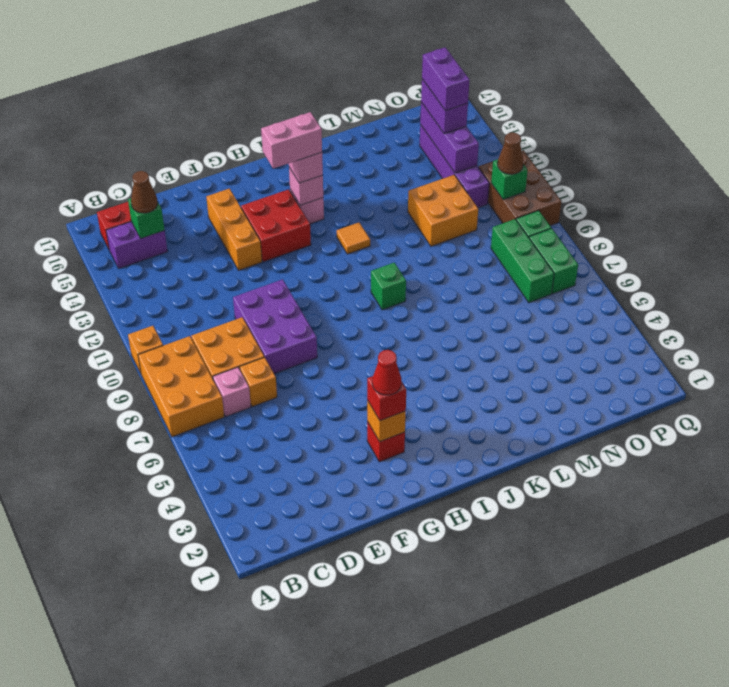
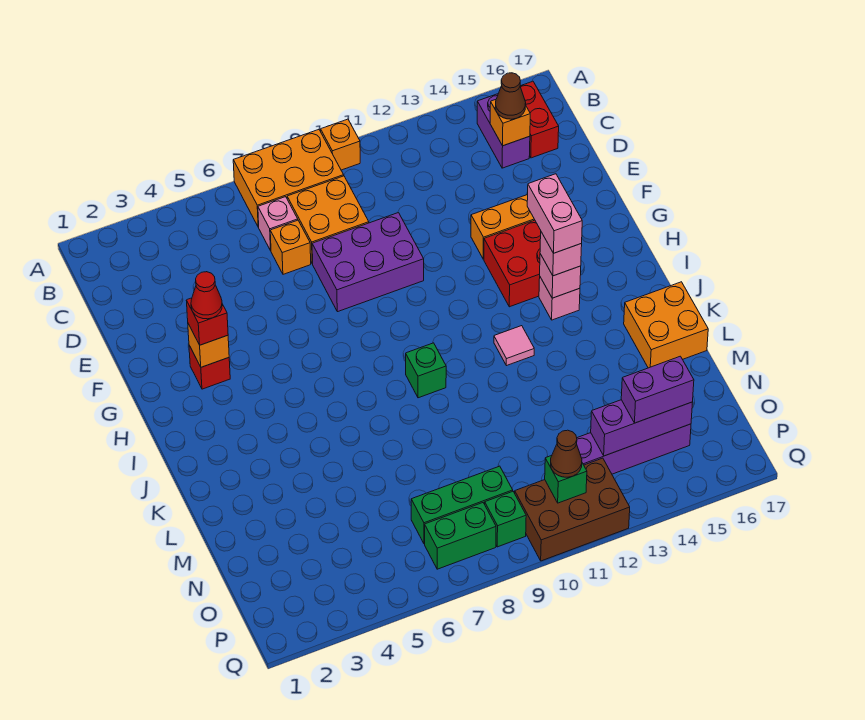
green brick C15 level 2 -> orange brick C15 level 2
orange tile J12 level 1 -> pink tile J12 level 1
orange brick M11:N12 level 1 -> orange brick K16:L17 level 1
purple brick O14:O15 level 4 -> none

